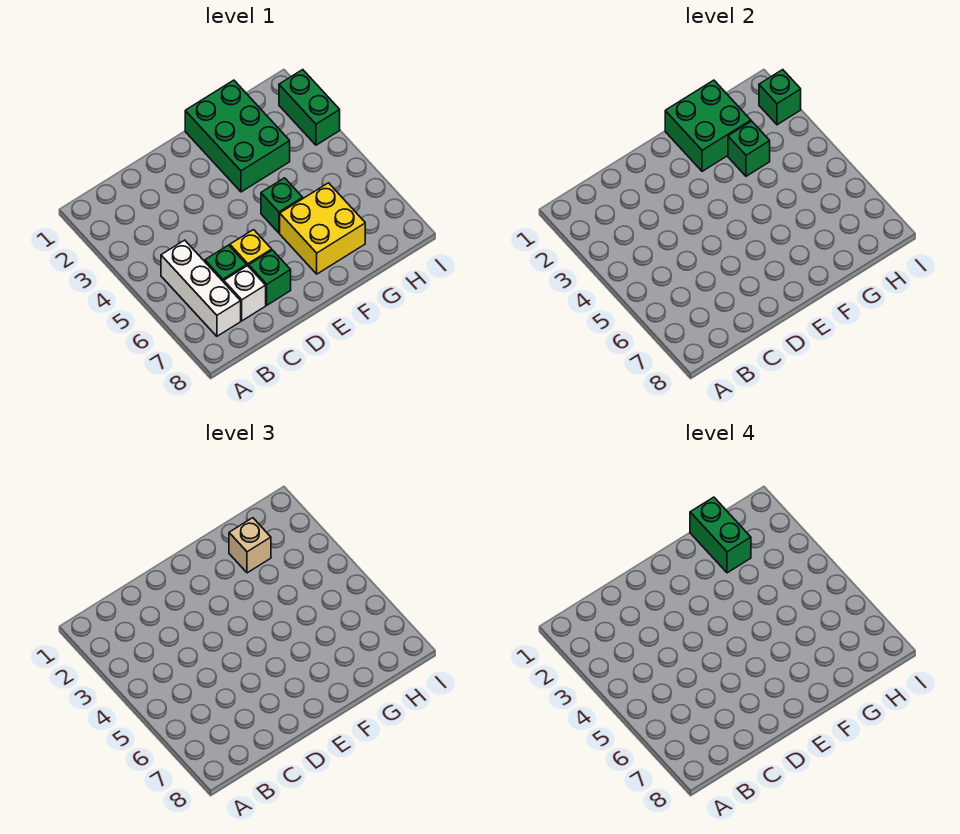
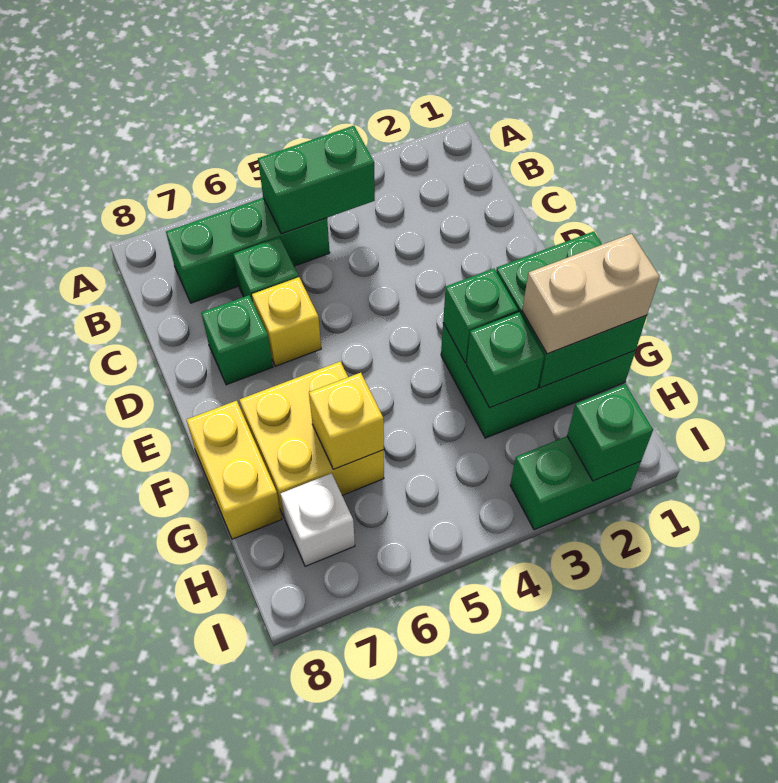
white brick B5:B7 level 1 -> green brick B5:B7 level 1
white brick C7 level 1 -> white brick H7 level 1
green brick F5 level 1 -> green brick F3 level 2
none -> yellow brick F8:G8 level 1
green brick G1:G2 level 4 -> green brick B4:B5 level 2
tan brick G2 level 3 -> tan brick G1:G2 level 3
none -> yellow brick G6 level 2

